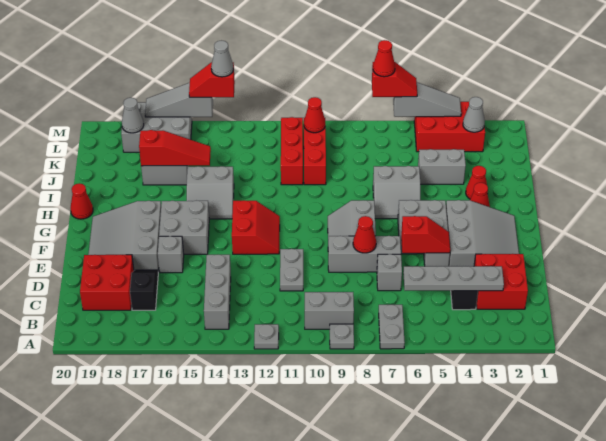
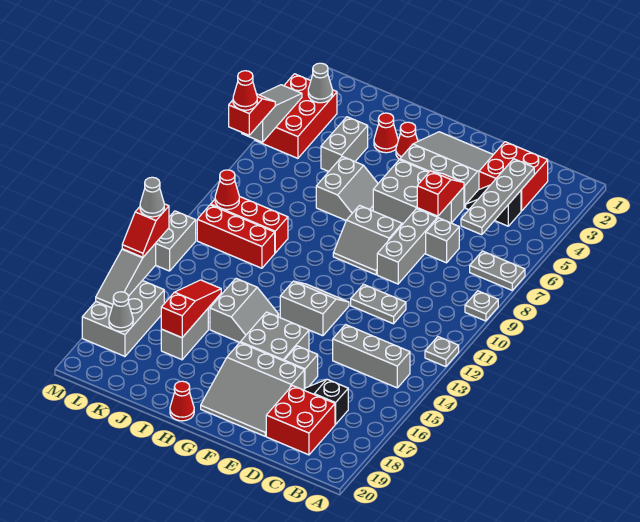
grey brick B9:B10 level 1 -> grey brick M12:M13 level 1
red cone E8 level 2 -> none
red slope F12:G13 level 1 top 13 -> grey slope F12:G13 level 1 top 13

